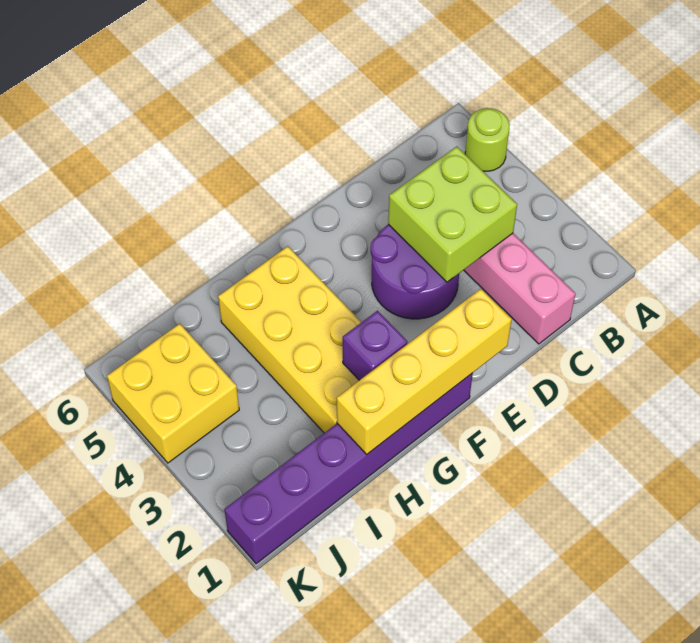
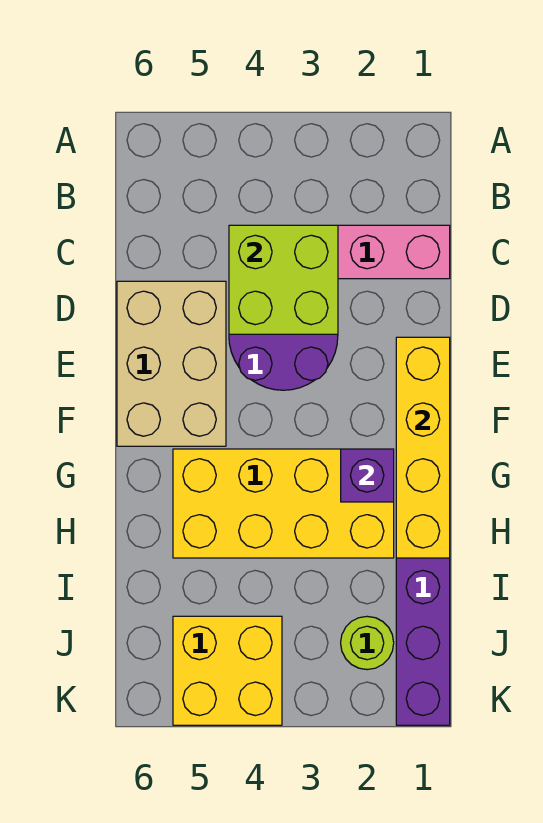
lime round brick A5 level 1 -> lime round brick J2 level 1
none -> tan brick D5:F6 level 1

